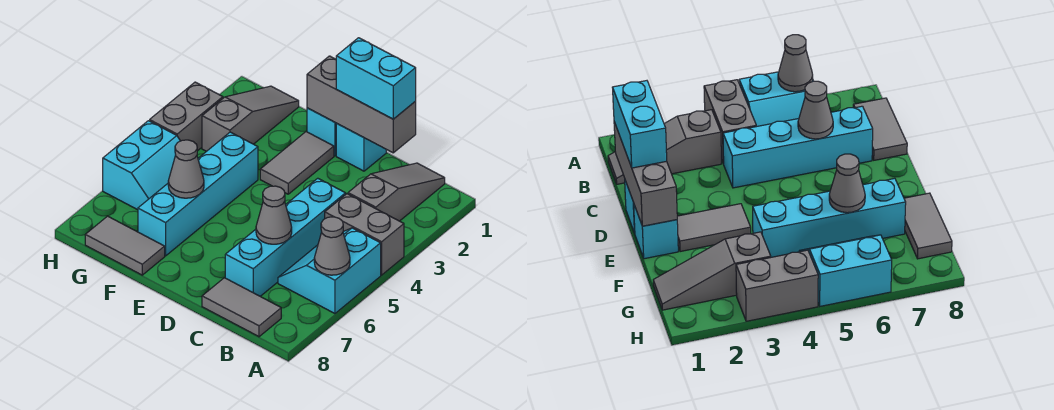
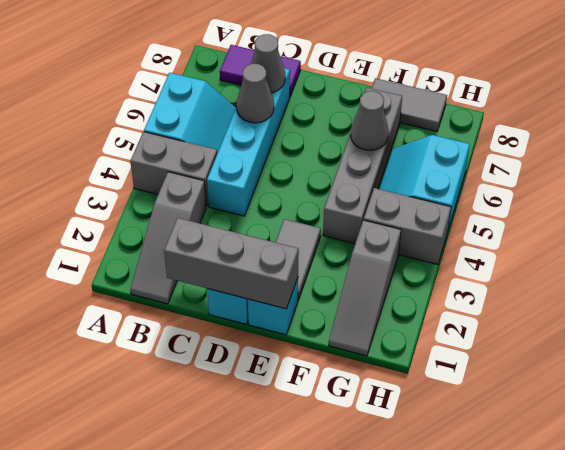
grey cone A6 level 2 -> grey cone C7 level 2
grey tile B8:C8 level 1 -> purple tile B8:C8 level 1
cyan brick C1:D1 level 3 -> none
cyan brick F4:F7 level 1 -> grey brick F4:F7 level 1
grey brick H3:H4 level 1 -> grey brick G4:H4 level 1

